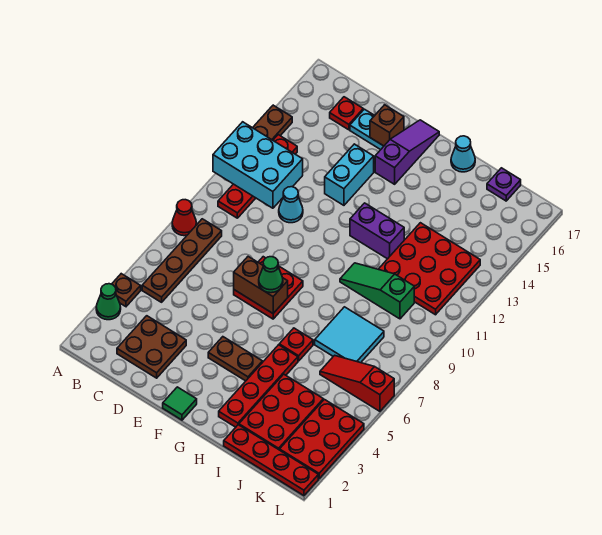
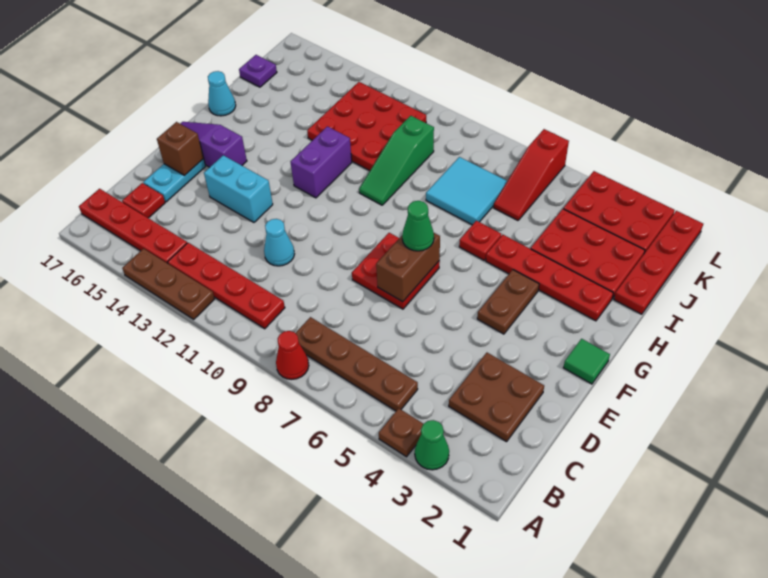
cyan brick A11:C12 level 2 -> none
none -> red plate B14:B17 level 1

